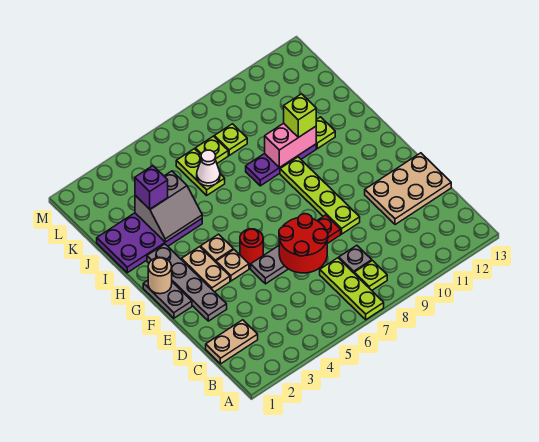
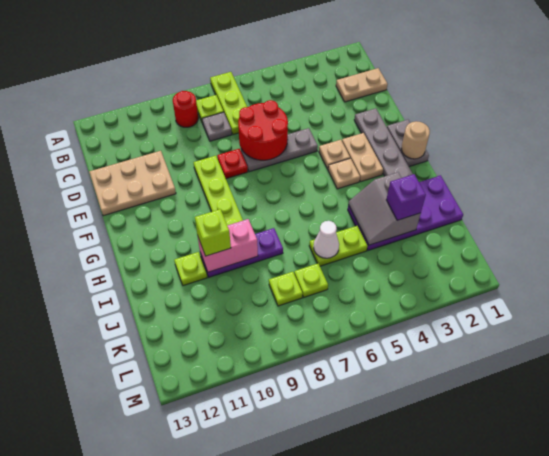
red round brick F5 level 1 -> red round brick B9 level 1
grey slope I3:J4 level 2 top J -> grey slope I3:J4 level 2 top 3
lime plate J6:K6 level 1 -> lime plate J5:J6 level 1

